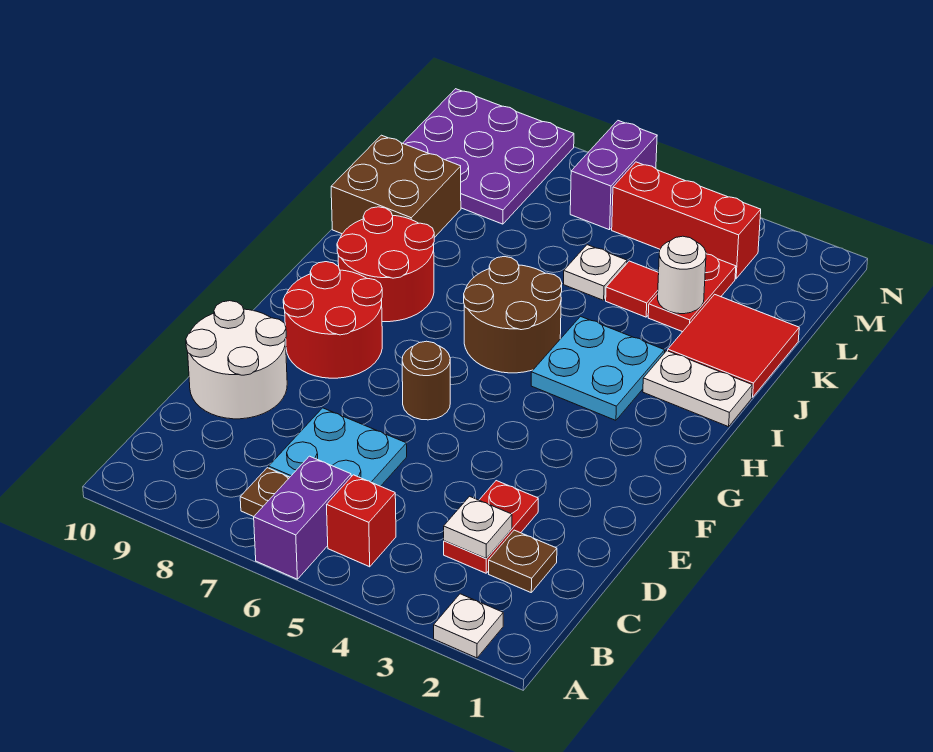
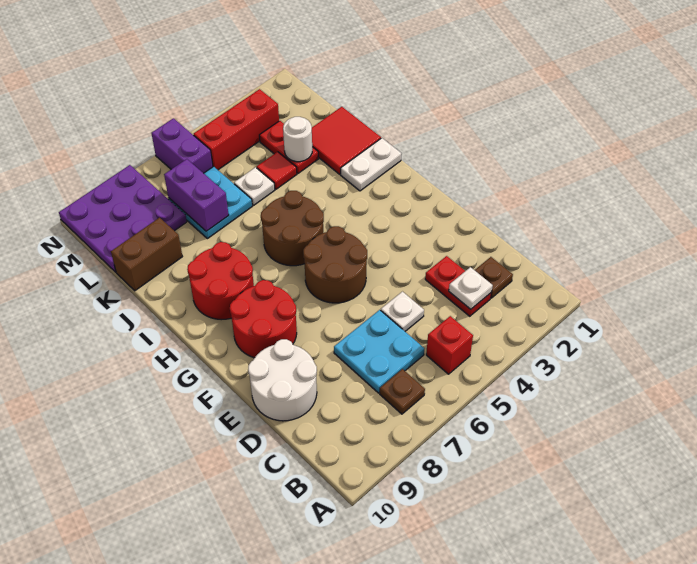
white plate A2 level 1 -> white plate D5 level 1
purple brick A6:B6 level 1 -> purple brick K7:L7 level 2
brown round brick F6 level 1 -> brown round brick F5:G6 level 1
cyan plate H3:I4 level 1 -> cyan plate K6:L7 level 1
brown brick J9:K10 level 1 -> brown brick K9:K10 level 1

